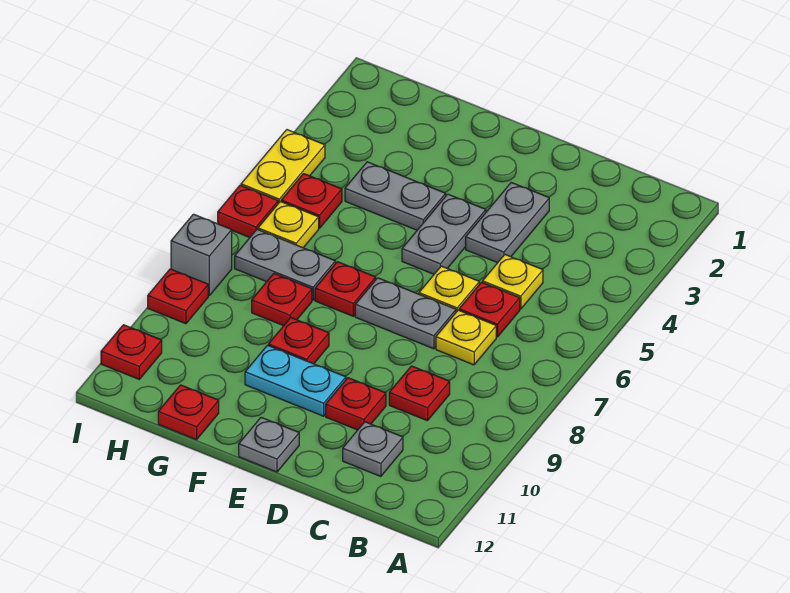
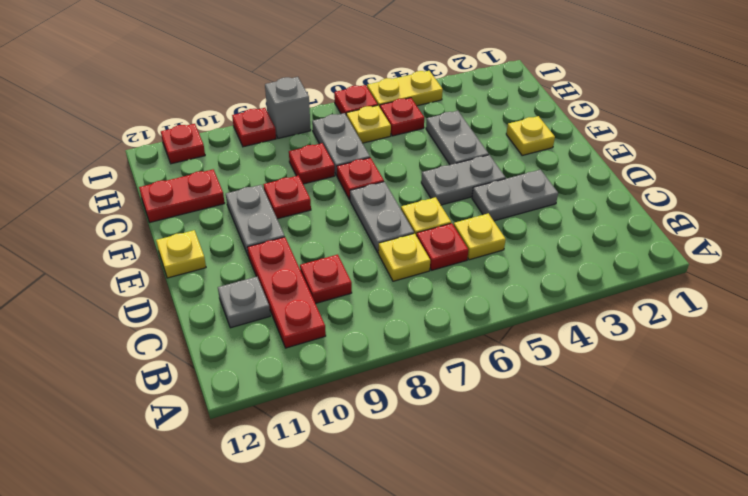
red plate D10 level 1 -> red plate B10:D10 level 1
cyan plate E10:F10 level 1 -> grey plate E10:F10 level 1
grey plate E12 level 1 -> yellow plate E12 level 1
none -> yellow plate F2 level 1
red plate G12 level 1 -> red plate G11:G12 level 1

